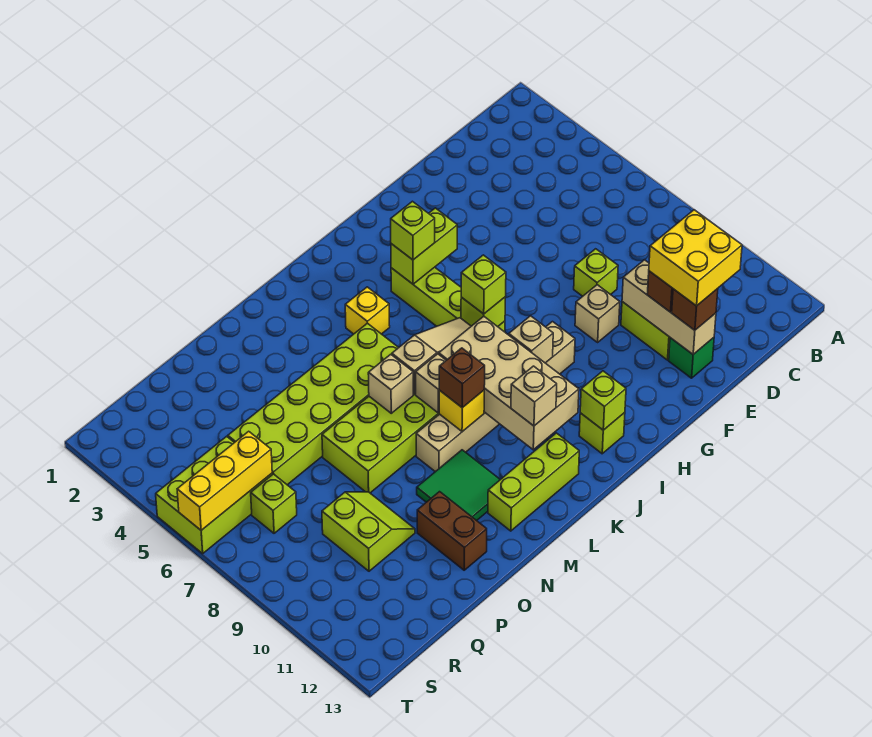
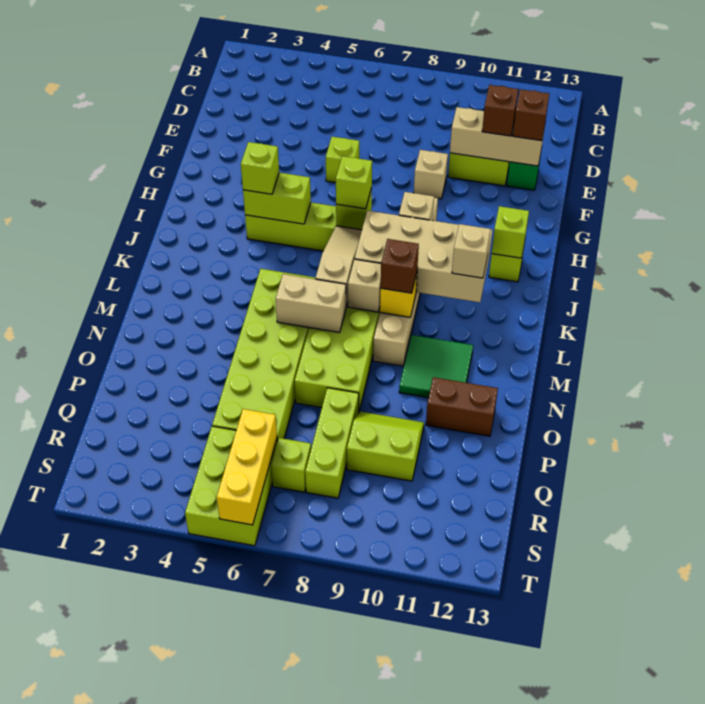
yellow brick D11:E12 level 4 -> none
lime brick E8 level 1 -> lime brick F6 level 1
lime brick H4:I4 level 2 -> lime brick I4:I5 level 2
yellow brick K4 level 1 -> none
lime brick K12:M12 level 1 -> lime brick P8:R8 level 1
tan brick M7 level 2 -> tan brick M6:M7 level 2

